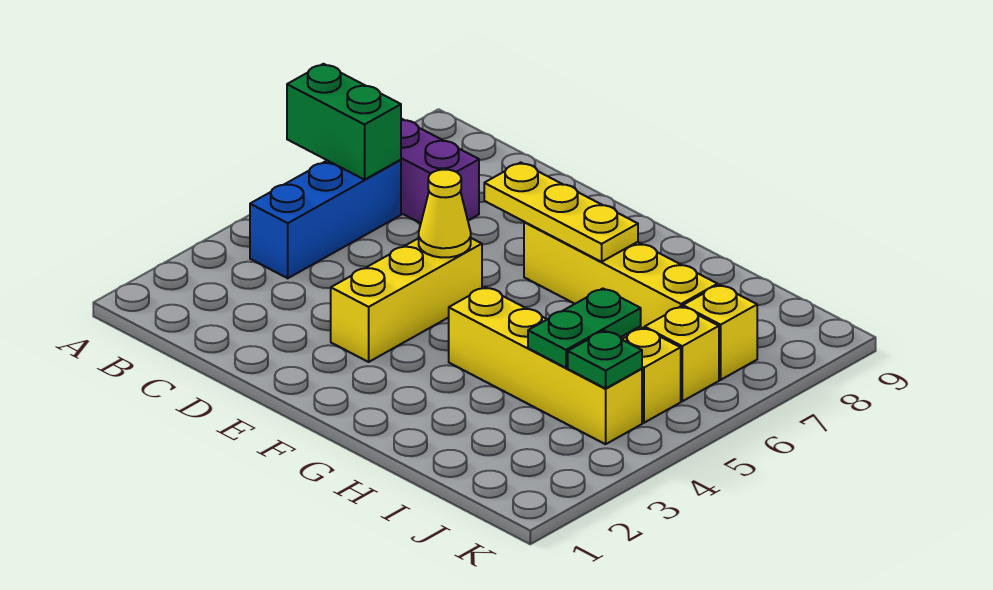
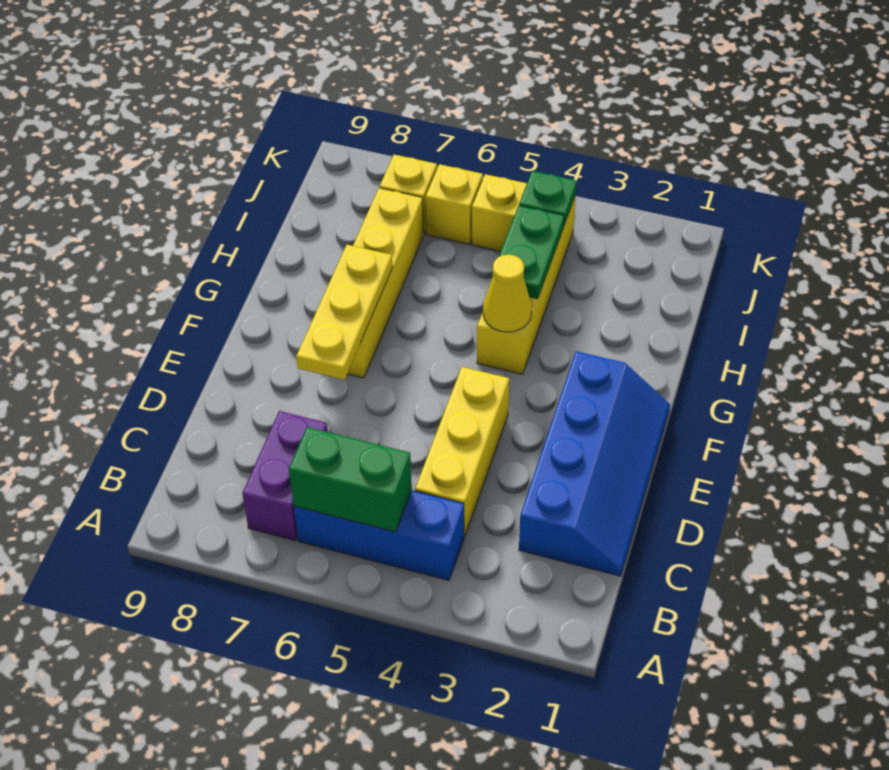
green brick A6:B6 level 2 -> green brick B5:B6 level 2
none -> blue slope C1:F2 level 1 top 2
yellow brick E3:E5 level 1 -> yellow brick C4:E4 level 1
yellow cone E5 level 2 -> yellow cone G4 level 2
green plate I4:I5 level 2 -> green plate H4:I4 level 2

